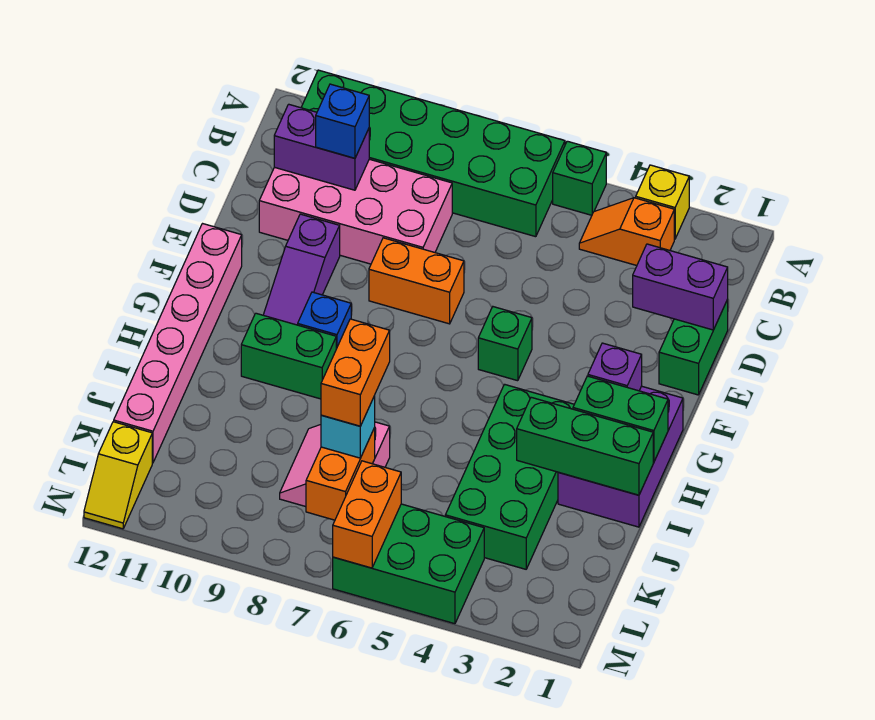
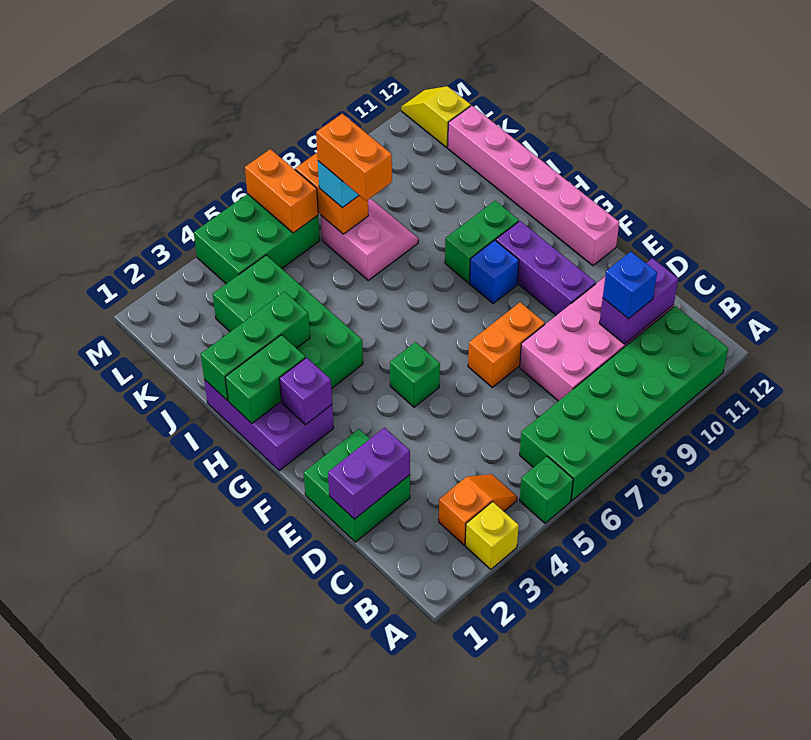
green brick D1:E1 level 1 -> green brick D1:E2 level 1
purple slope E10:G10 level 1 top E -> purple brick E10:G10 level 1

